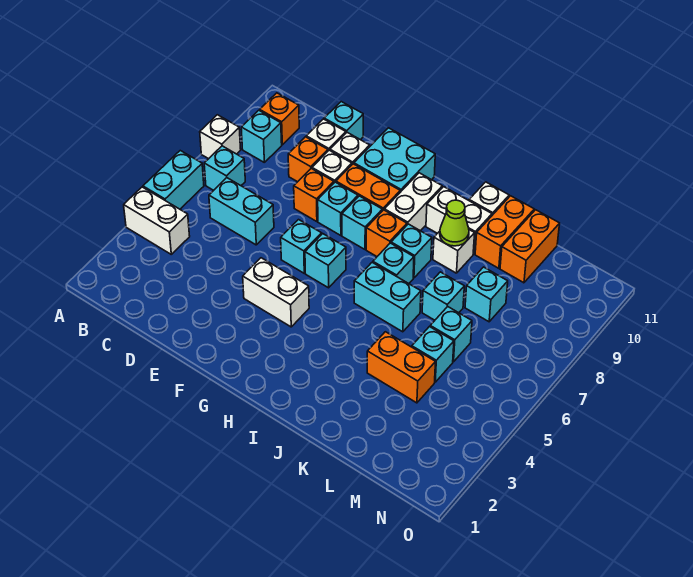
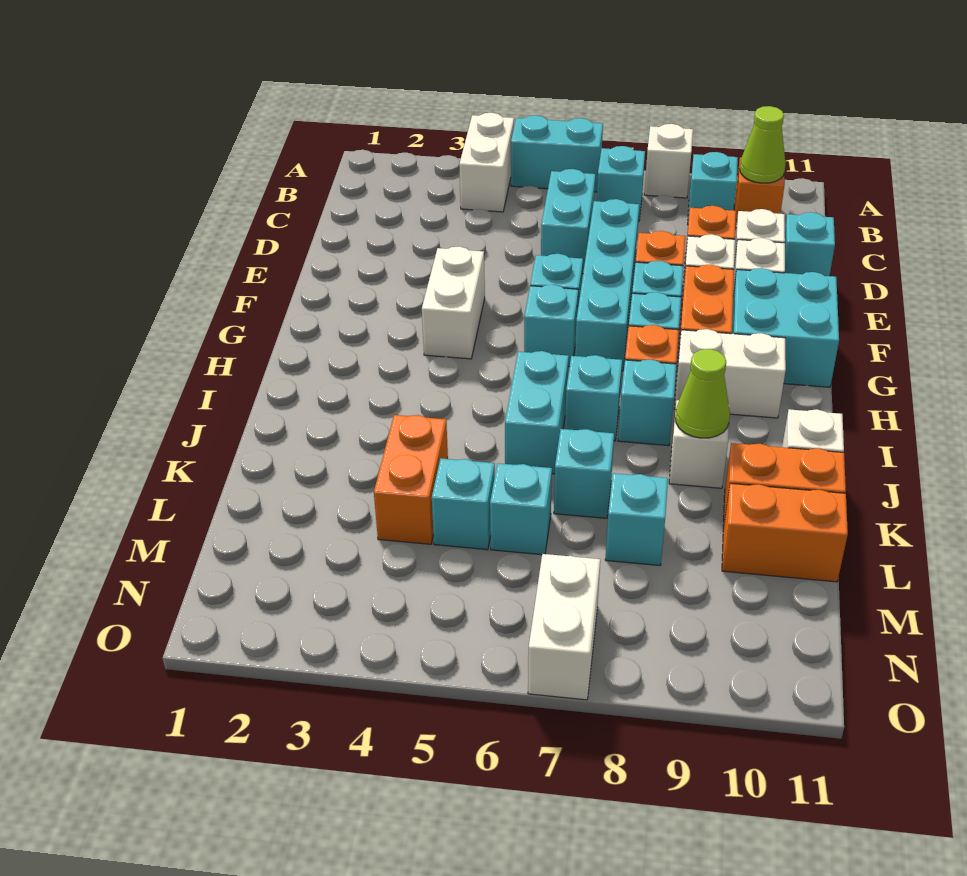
none -> lime cone B10 level 2
none -> cyan brick D7:G7 level 1
white brick I10:J10 level 1 -> white brick N7:O7 level 1

